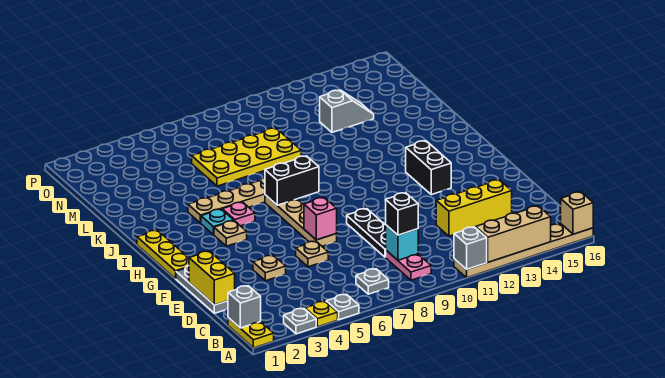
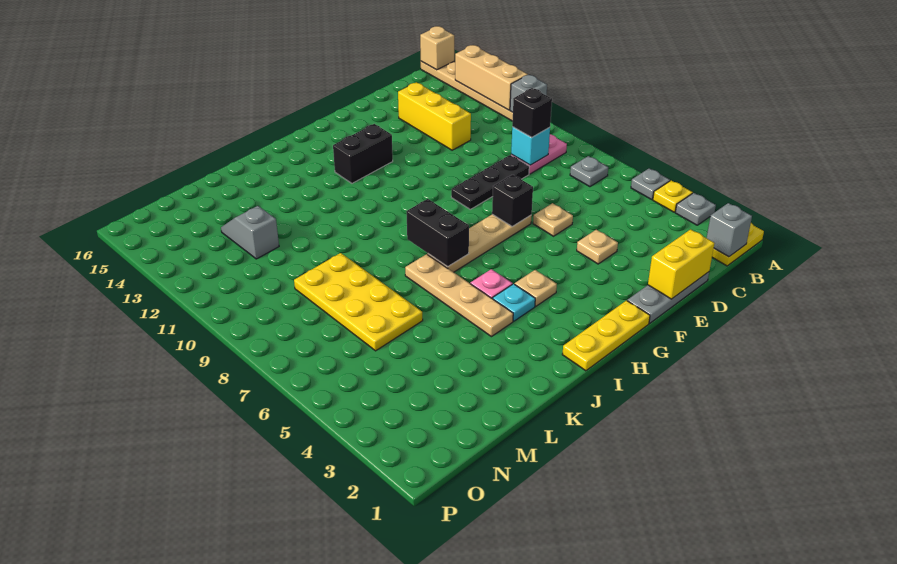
pink brick F7 level 2 -> black brick F7 level 2

